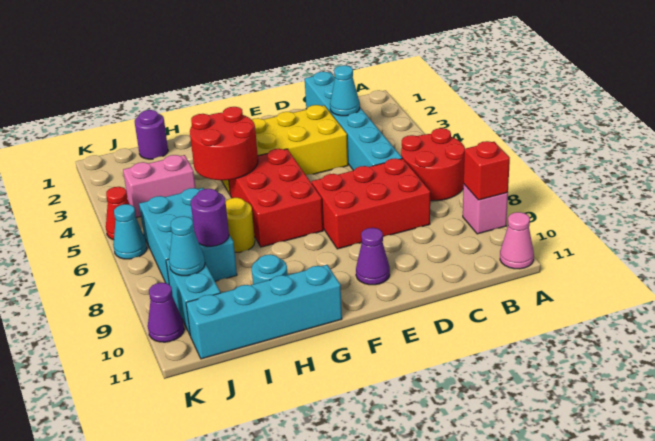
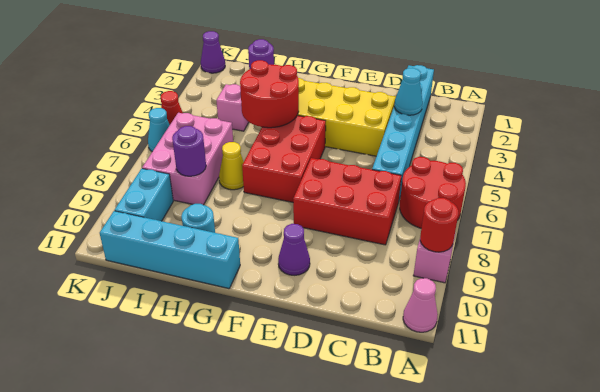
red brick A9 level 2 -> red round brick A9 level 2
yellow round brick H7 level 1 -> yellow cone H7 level 1
pink brick I4:J4 level 1 -> pink brick I4 level 1
cyan brick I6:J8 level 1 -> pink brick I6:J8 level 1
cyan cone J9 level 2 -> none
purple cone K10 level 1 -> purple cone K1 level 1

